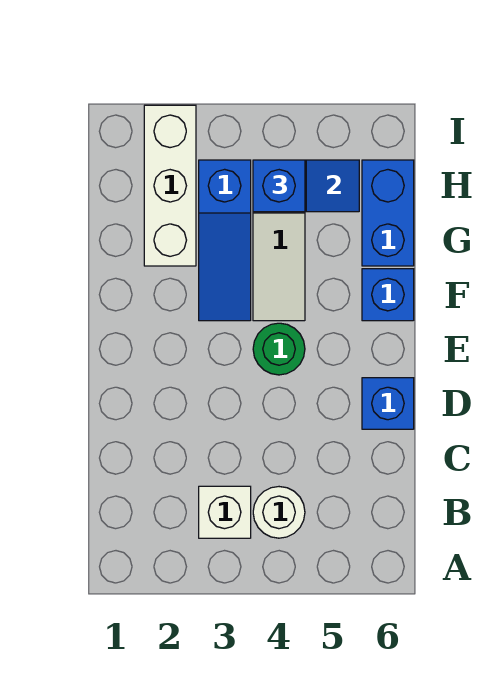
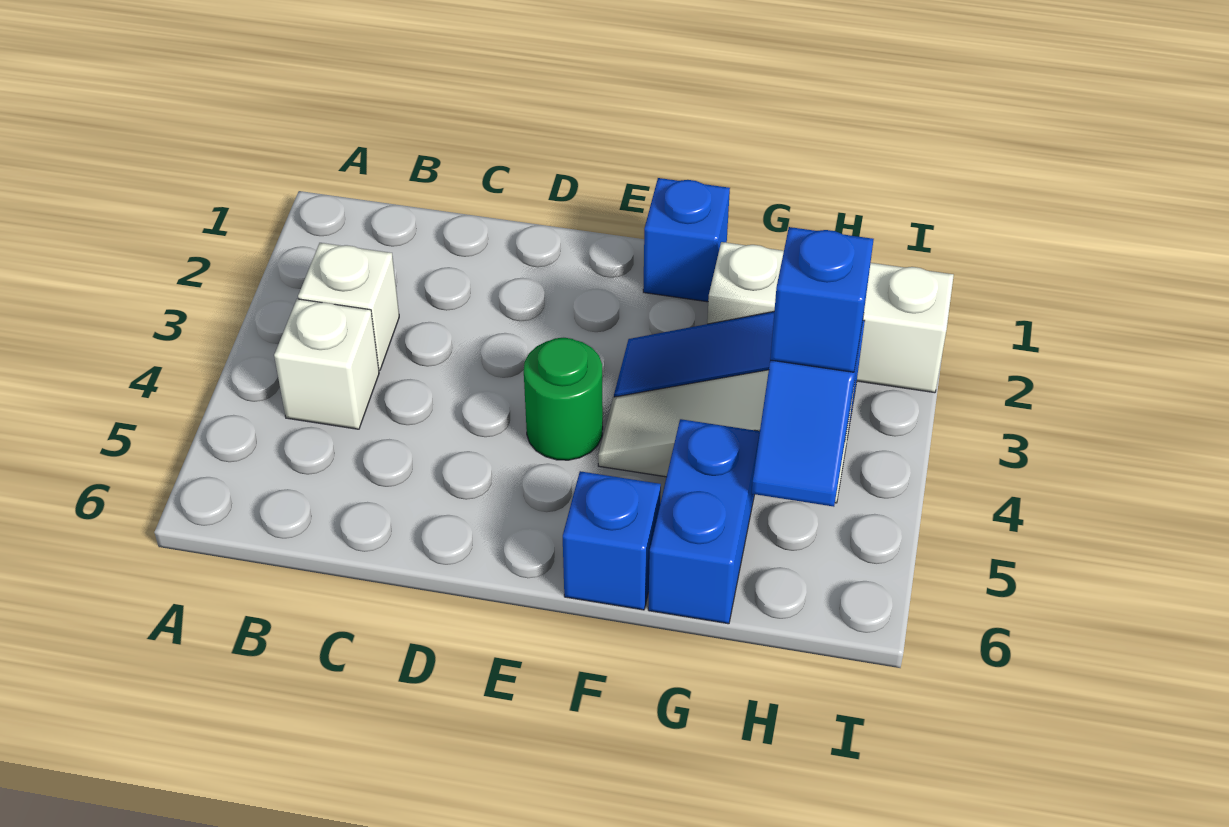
white round brick B4 level 1 -> white brick B4 level 1
blue brick D6 level 1 -> blue brick F1 level 1
blue brick G6:H6 level 1 -> blue brick G5:G6 level 1

